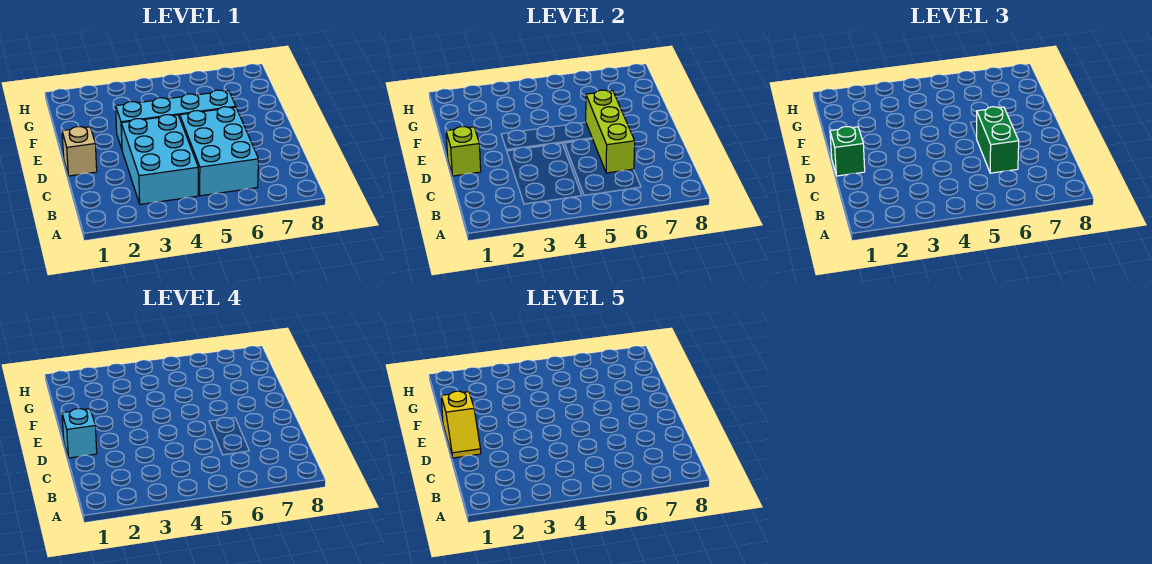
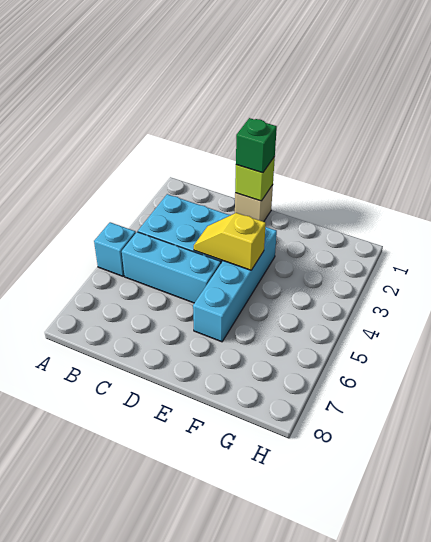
cyan brick B5:D6 level 1 -> cyan brick B5:D5 level 1
lime brick C6:E6 level 2 -> none
green brick C6:D6 level 3 -> none
cyan brick D1 level 4 -> cyan brick A5 level 1
yellow slope D1:E1 level 5 top E -> yellow slope D4:E4 level 2 top E

